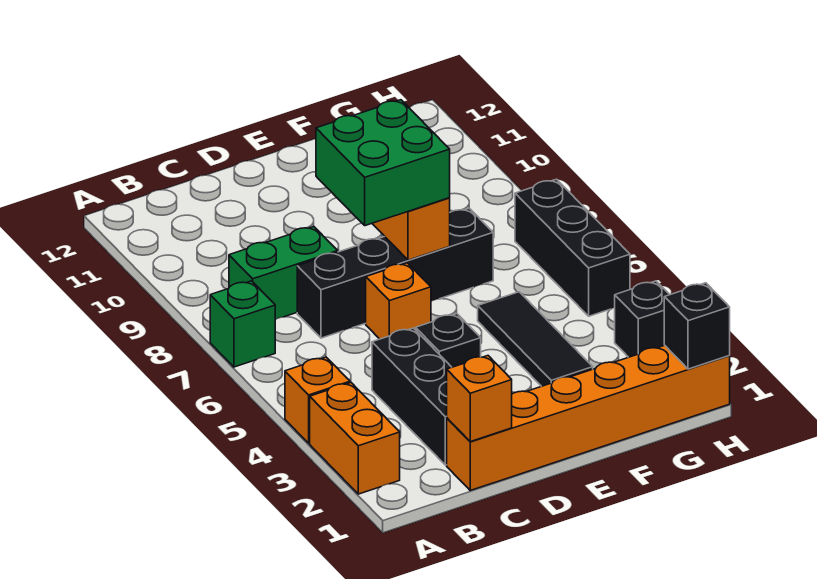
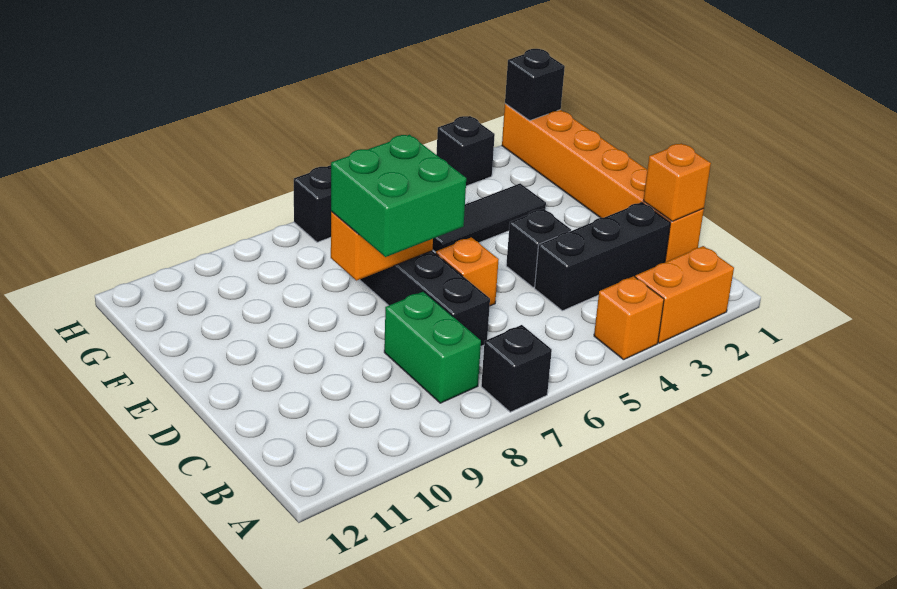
green brick A7 level 1 -> black brick A7 level 1

